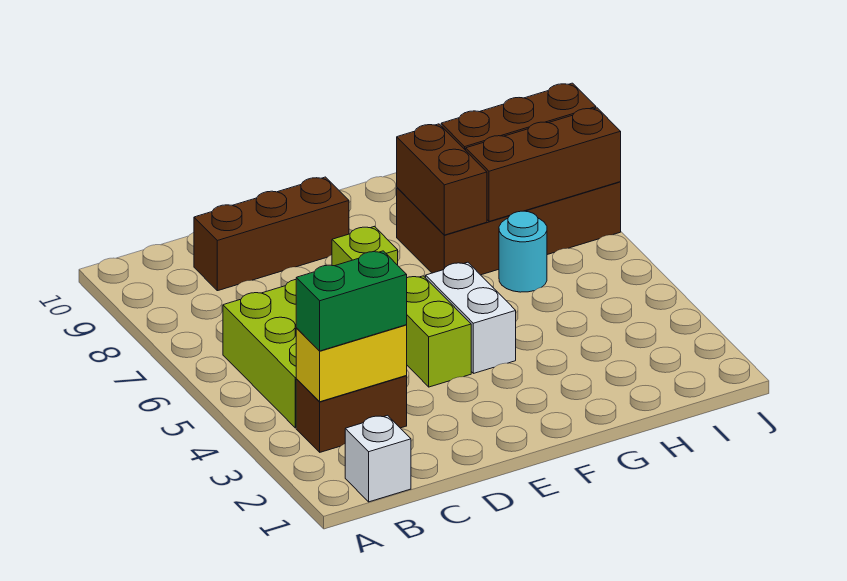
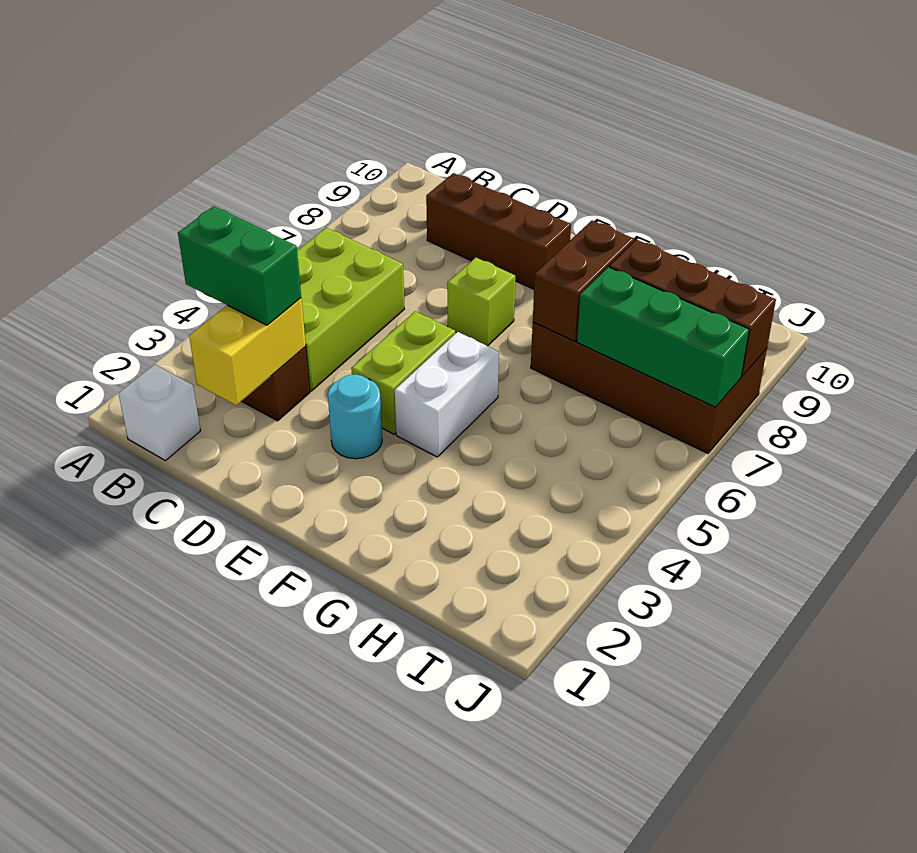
yellow brick B3:C3 level 2 -> yellow brick C2:C3 level 2
cyan round brick H6 level 1 -> cyan round brick E3 level 1
brown brick H7:J7 level 2 -> green brick H7:J7 level 2

